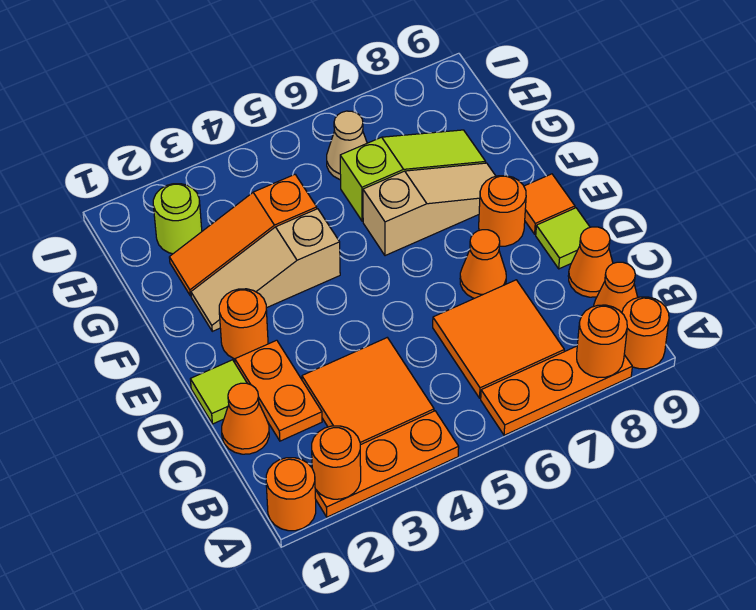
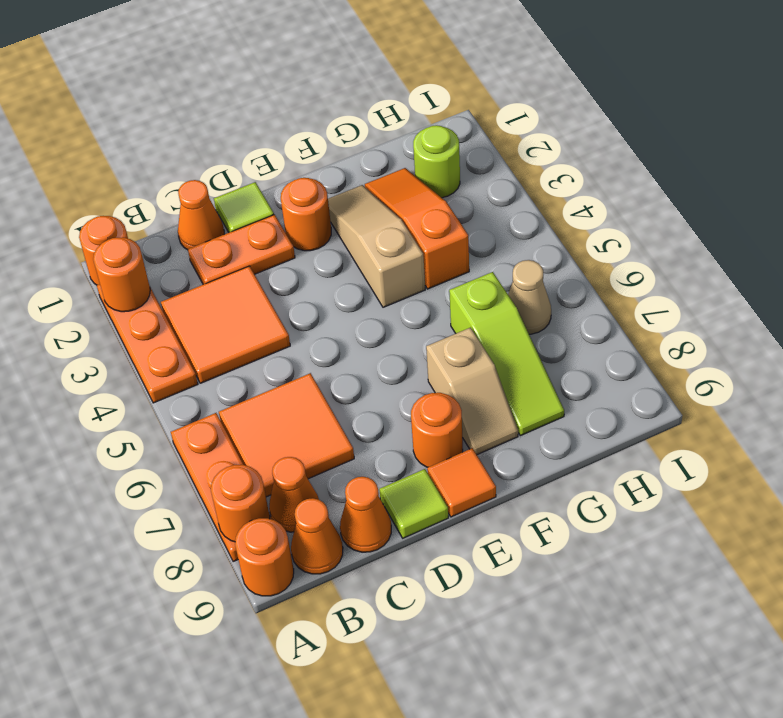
orange cone D7 level 1 -> orange cone B8 level 1
tan slope F6:F8 level 1 top 6 -> tan slope F7:F8 level 1 top 7

